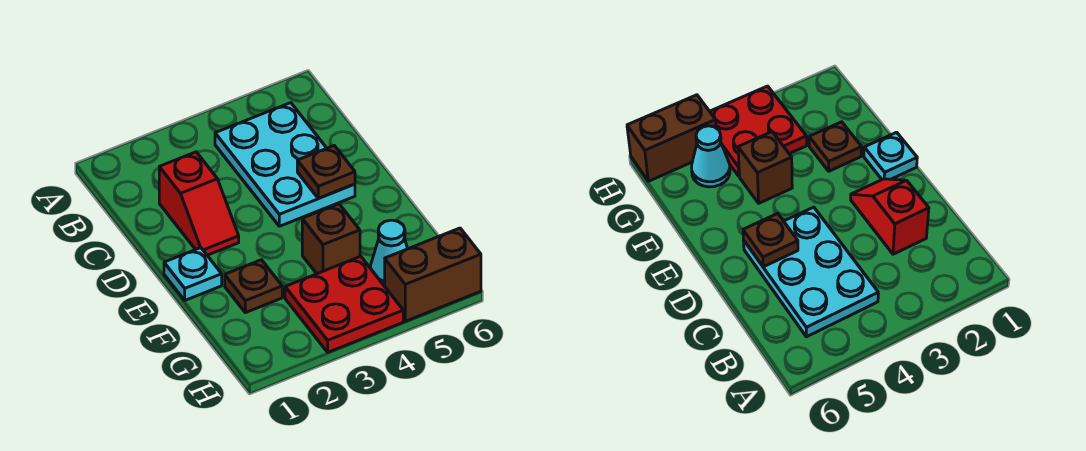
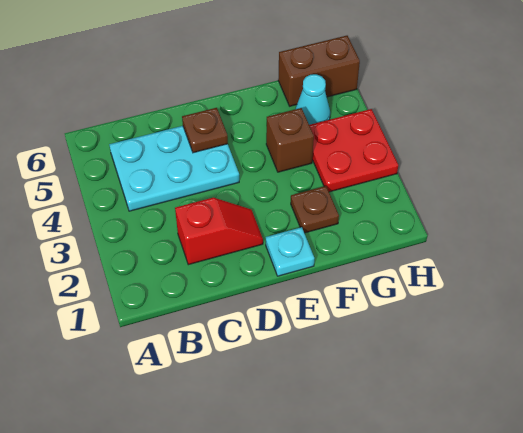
brown brick H5:H6 level 1 -> brown brick G6:H6 level 1

